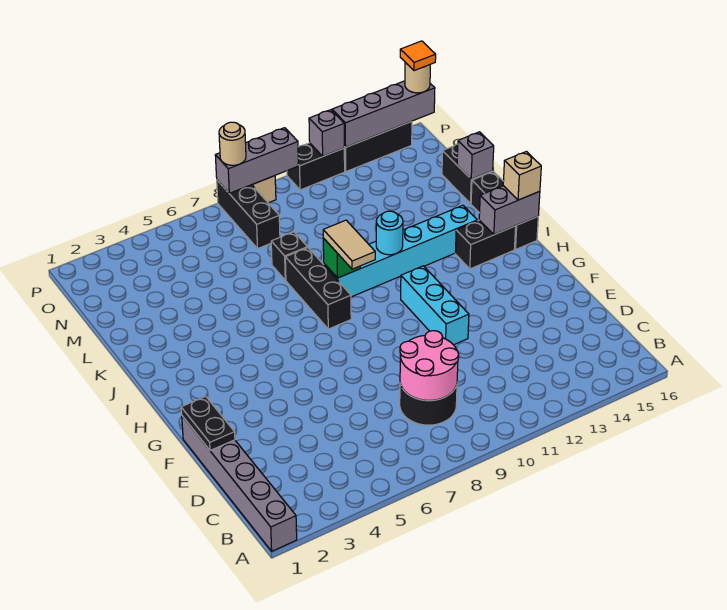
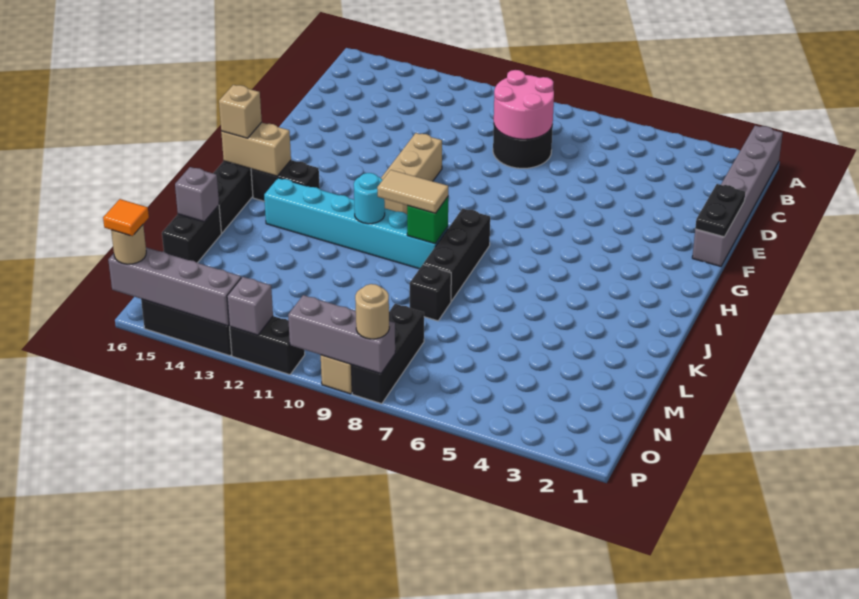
cyan brick F11:H11 level 1 -> tan brick F11:H11 level 1
tan tile I9:J9 level 3 -> tan tile J9:J10 level 3
grey brick I15:I16 level 2 -> tan brick I15:I16 level 2

